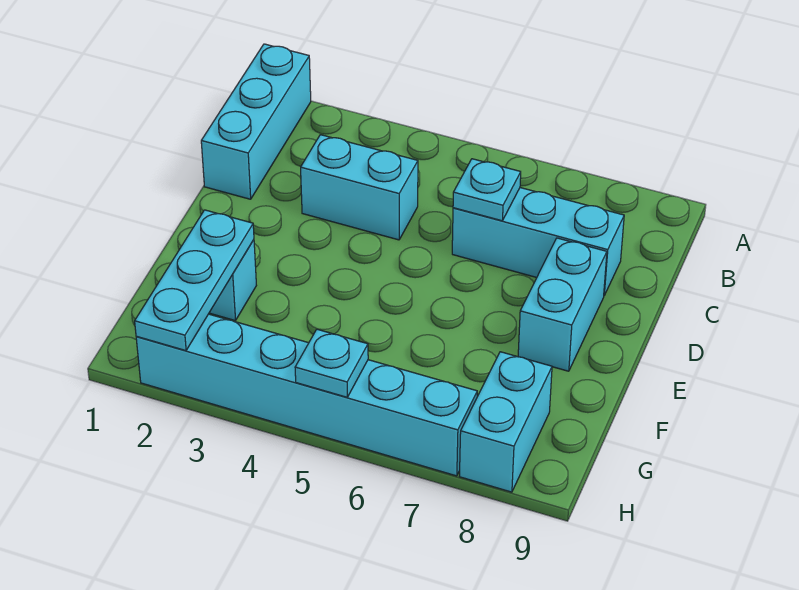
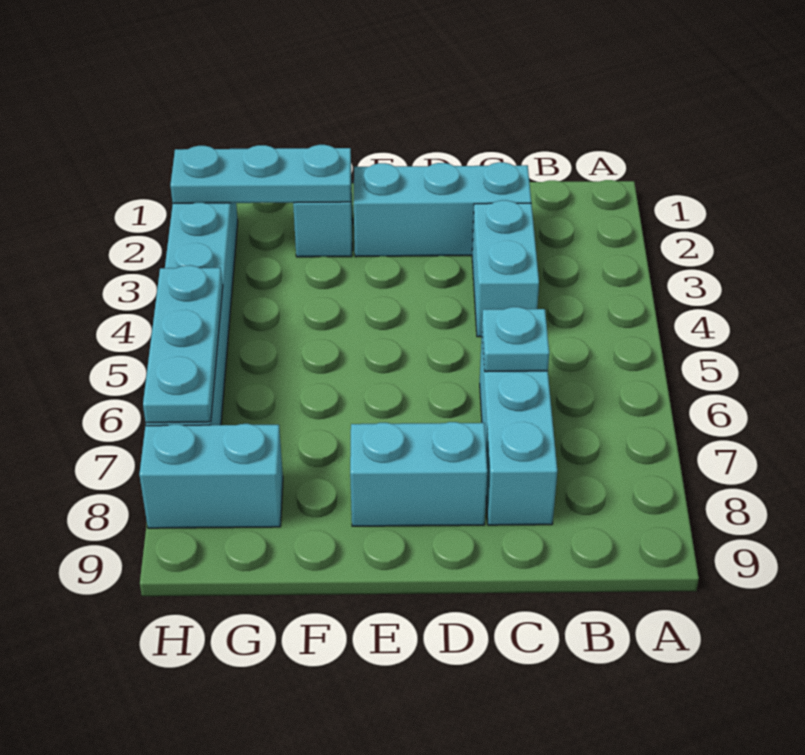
cyan brick A1:C1 level 1 -> cyan brick C2:E2 level 1
cyan plate H5 level 2 -> cyan plate H5:H7 level 2

